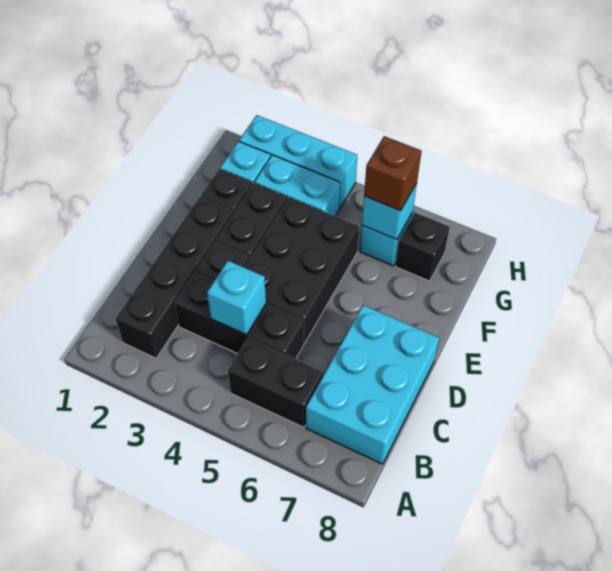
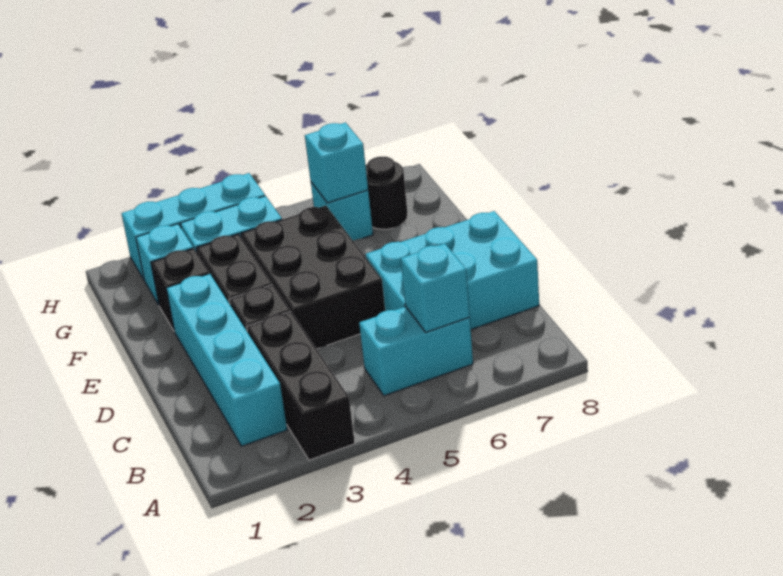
black brick B2:E2 level 1 -> cyan brick B2:E2 level 1
black brick B5:B6 level 1 -> cyan brick B5:B6 level 1
cyan brick B7:D8 level 1 -> cyan brick C6:D8 level 1
black brick C3:C5 level 1 -> black brick A3:C3 level 1
cyan brick C4 level 2 -> cyan brick B6 level 2
brown brick G6 level 3 -> none
black brick G7 level 1 -> black round brick G7 level 1

